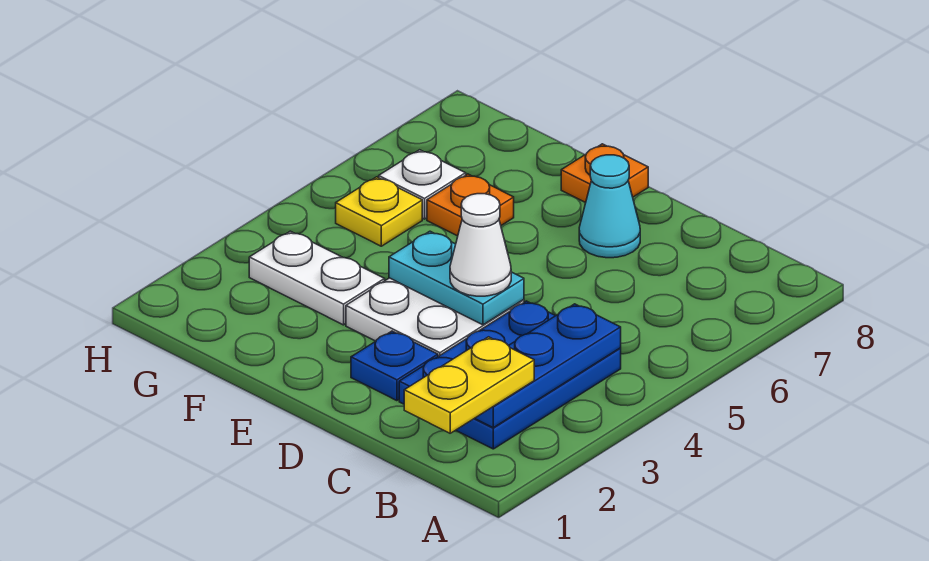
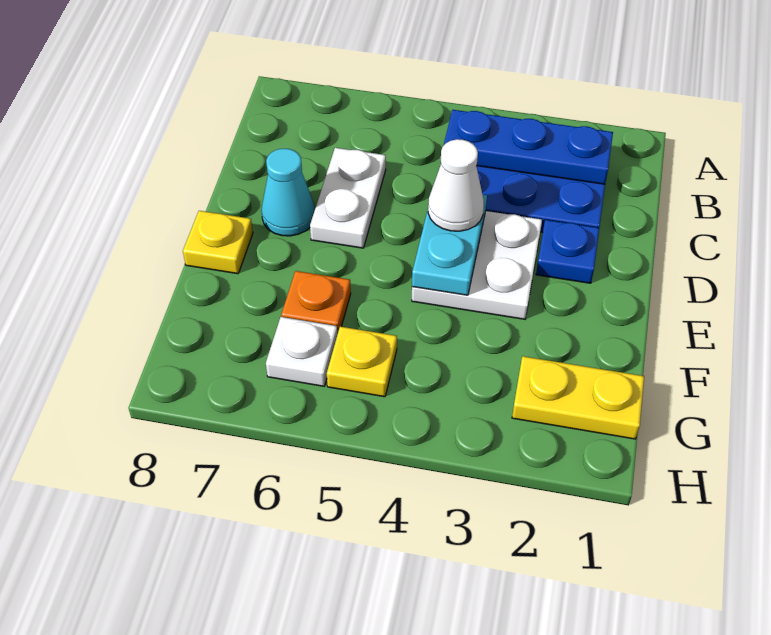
yellow plate B1:B2 level 3 -> yellow plate G1:G2 level 1
orange plate E8 level 1 -> yellow plate E8 level 1
white plate F3:G3 level 1 -> white plate C6:D6 level 1

